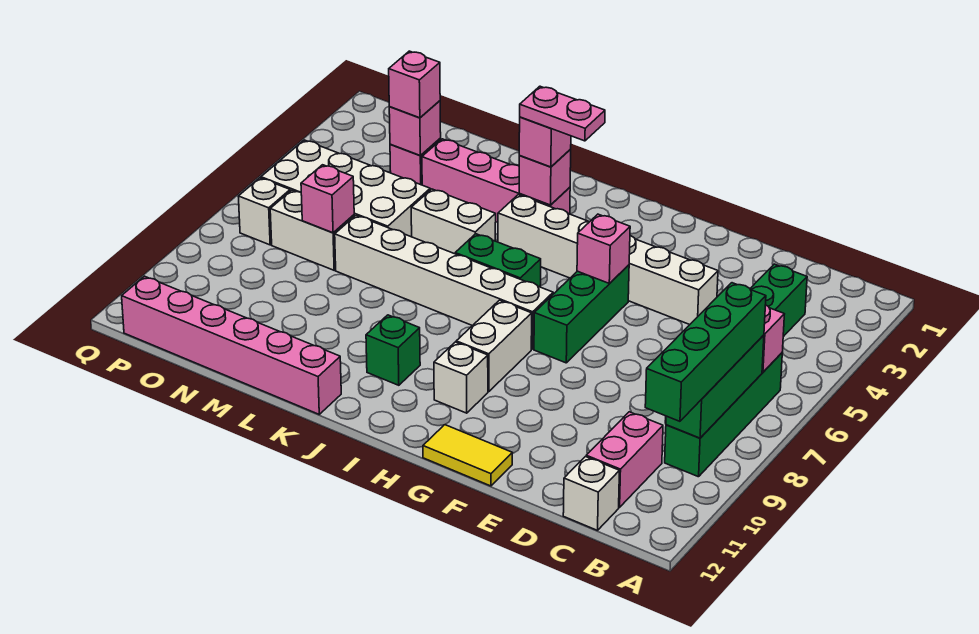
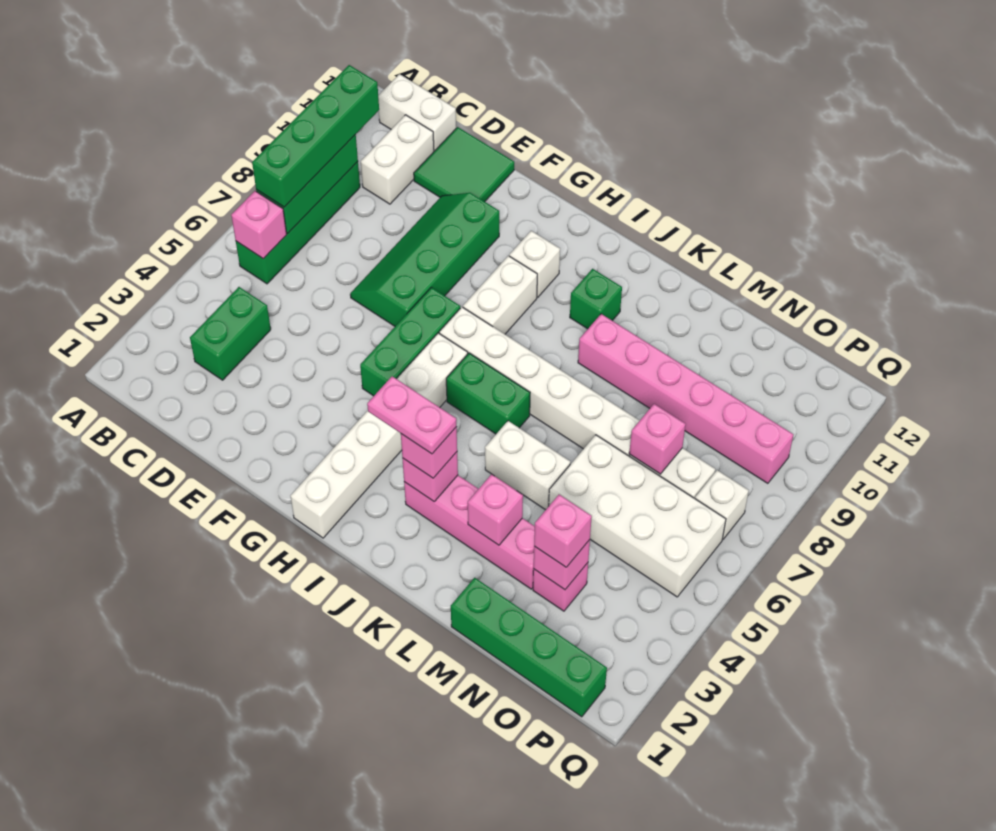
pink brick C10:C11 level 1 -> white brick C10:C11 level 1
white brick C12 level 1 -> white brick B12:C12 level 1
none -> green tile D11:E12 level 1
white brick E4:J4 level 1 -> white brick H1:H6 level 1
none -> green slope E7:F10 level 1 top F
yellow tile F12:G12 level 1 -> none
pink brick G5 level 2 -> pink brick L3 level 2
pink brick K12:P12 level 1 -> pink brick K9:P9 level 1
none -> green brick M1:P1 level 1

